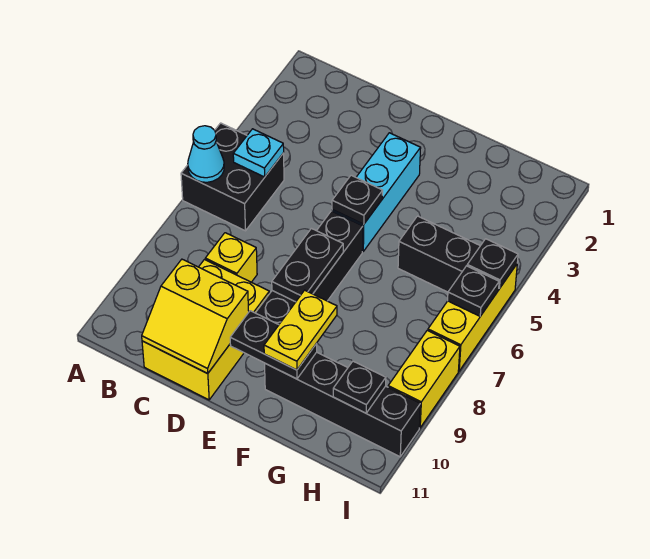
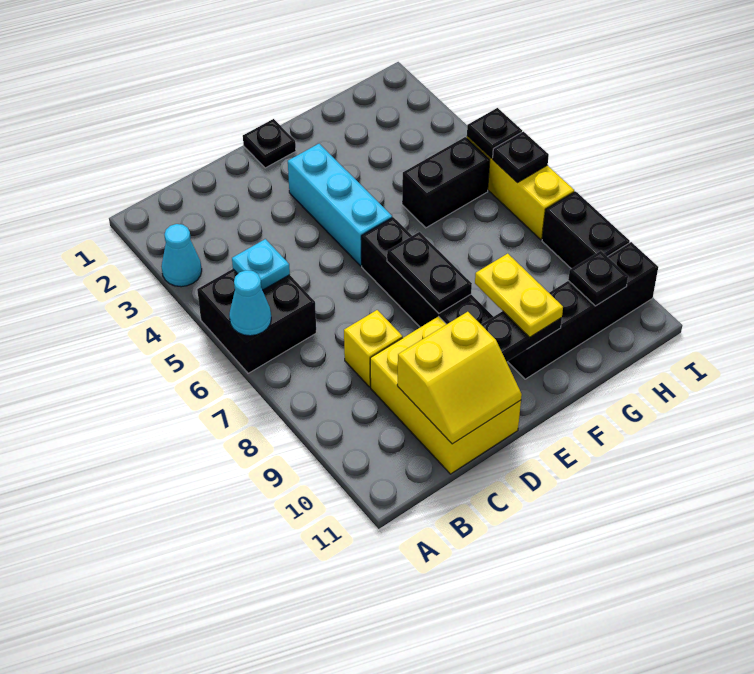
none -> cyan cone A3 level 1
black plate E5 level 2 -> black plate E1 level 1
yellow brick I8:I9 level 1 -> black brick I8:I9 level 1

